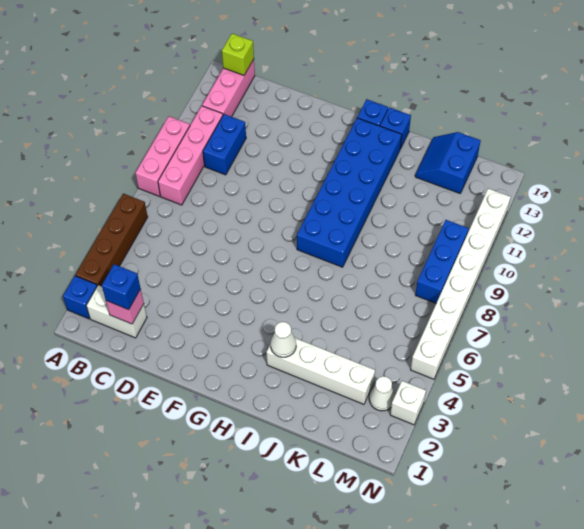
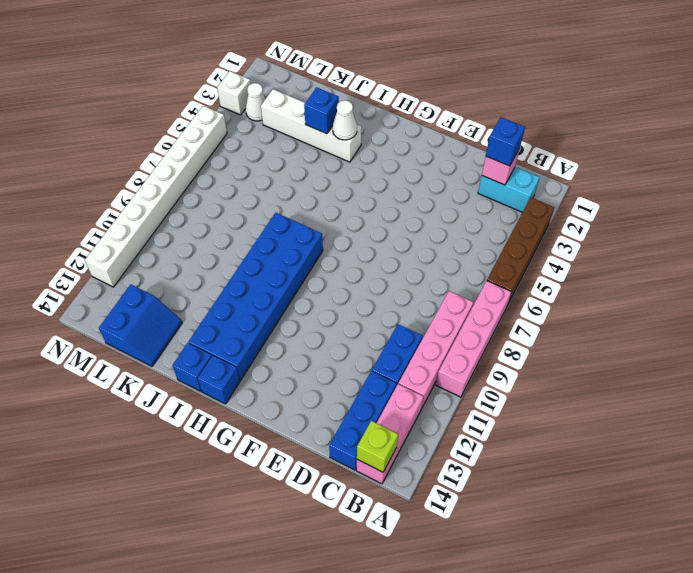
blue brick A2 level 1 -> blue brick J3 level 2
pink brick A8:A10 level 1 -> pink brick A7:A10 level 1
white brick B2:C2 level 1 -> cyan brick B2:C2 level 1
blue brick M8:M10 level 1 -> blue brick C12:C14 level 1

